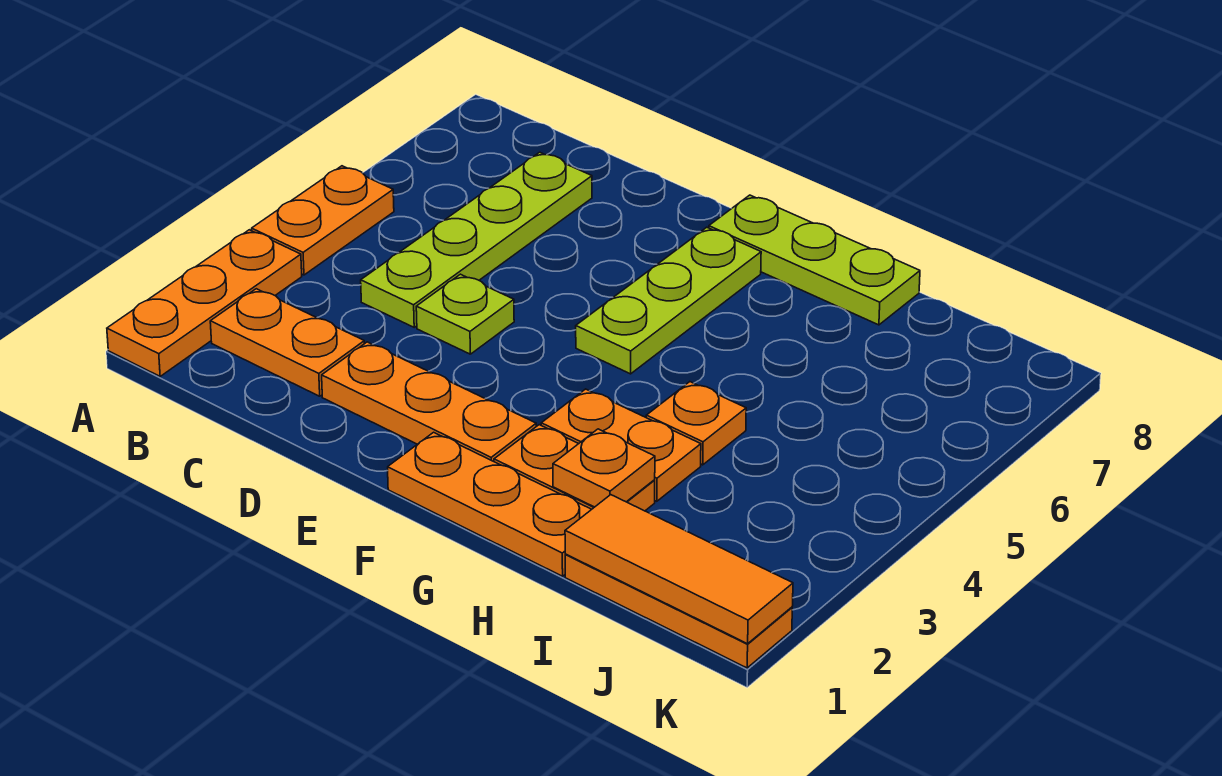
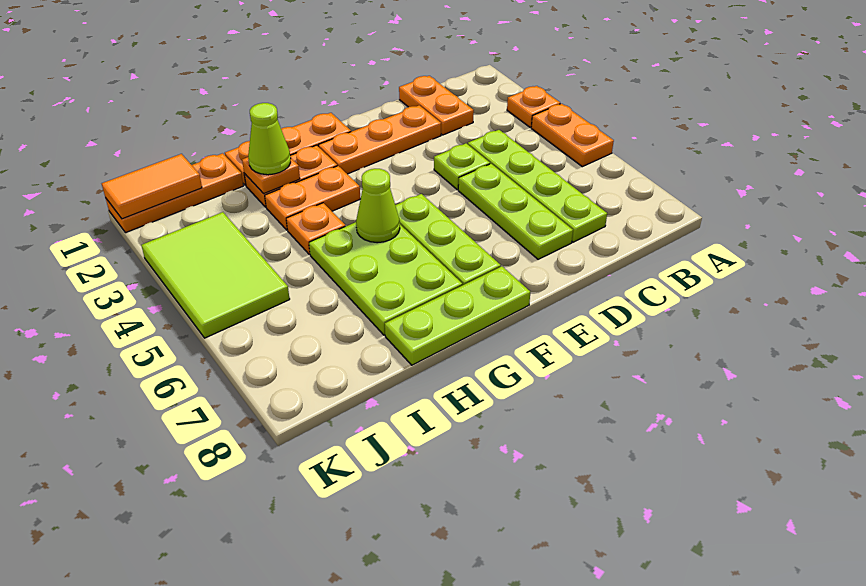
orange plate A1:A3 level 1 -> orange plate A3 level 1
orange plate B2:C2 level 1 -> orange plate C1:C2 level 1
none -> lime plate D5:D7 level 1
none -> lime plate G5:H7 level 1
none -> lime cone G5 level 2
none -> lime cone H2 level 3
orange tile I1:K1 level 2 -> orange tile J1:K1 level 2
none -> lime tile J3:K5 level 1

